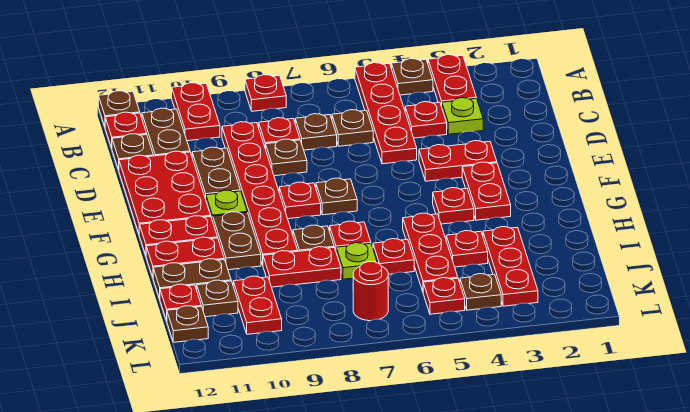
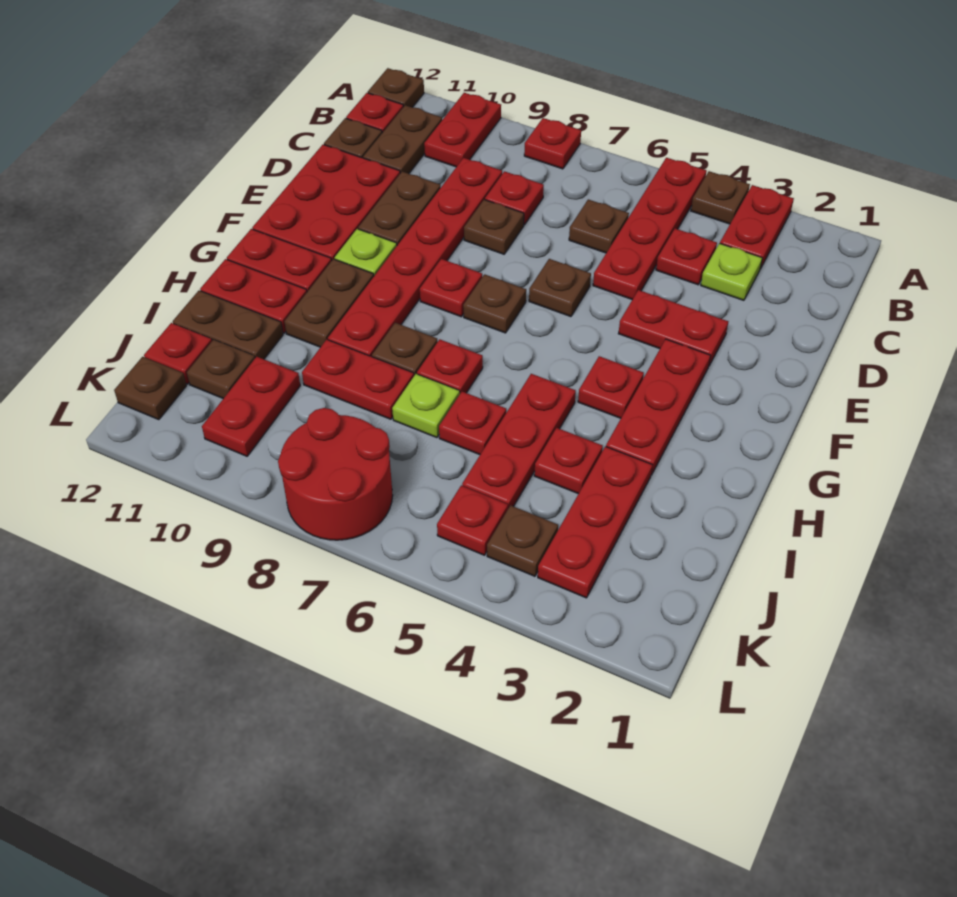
brown plate C7 level 1 -> brown plate E6 level 1
red plate F3:G3 level 1 -> red plate F3:H3 level 1
red round brick K7 level 1 -> red round brick K7:L8 level 1

